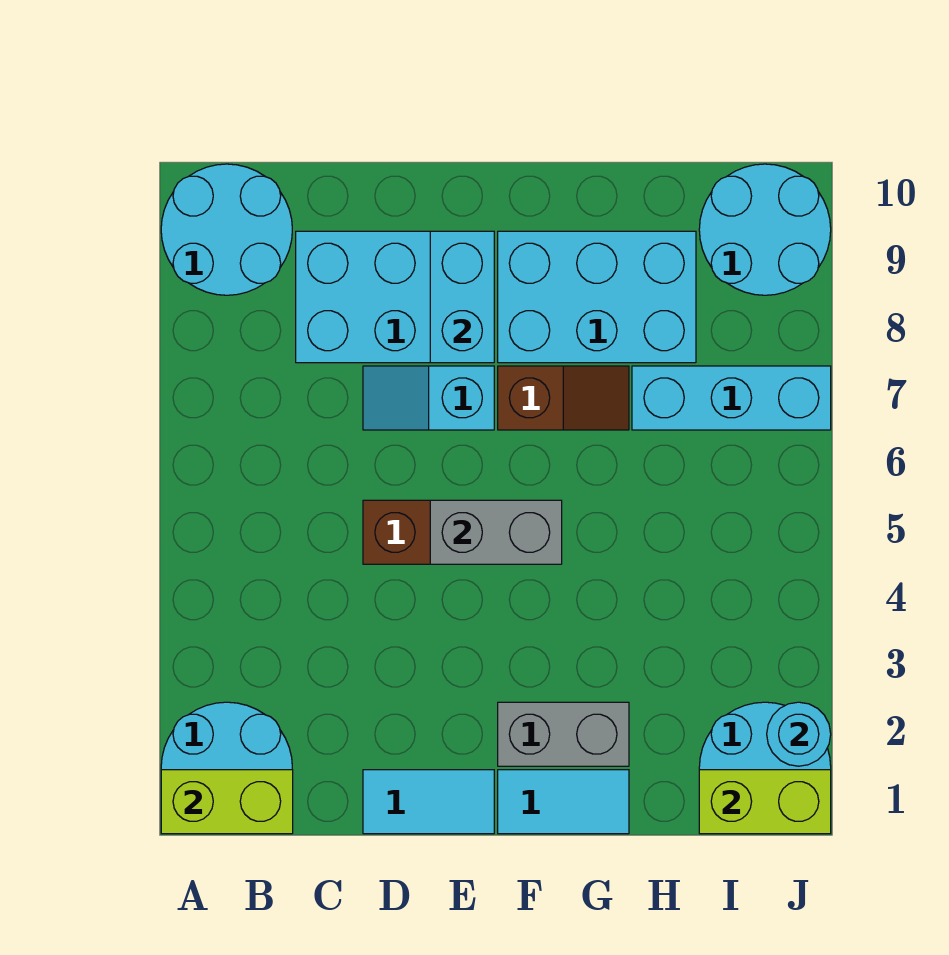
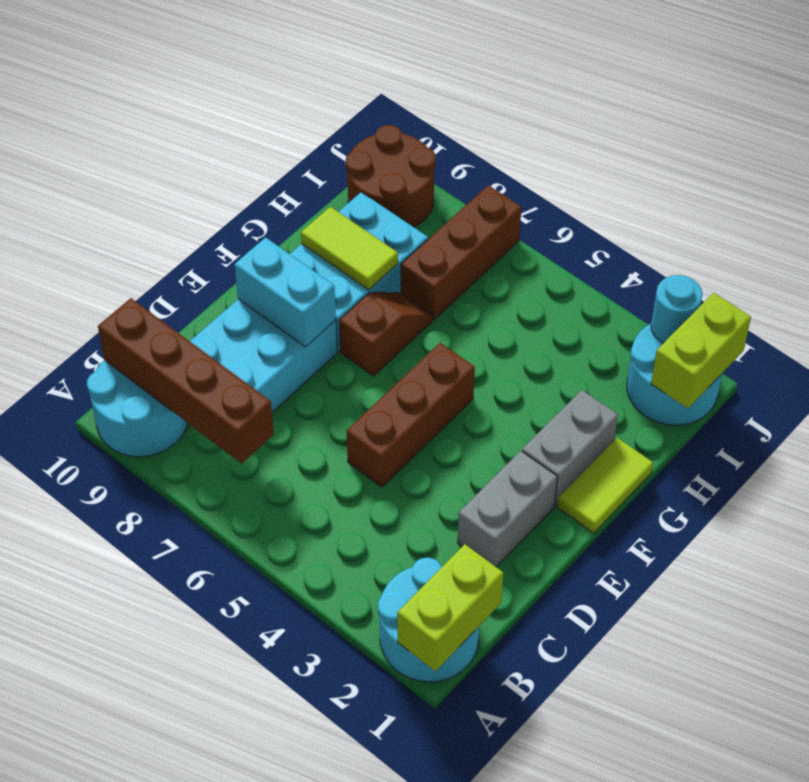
none -> brown brick B7:B10 level 2
cyan tile D1:E1 level 1 -> none
cyan slope D7:E7 level 1 top E -> none
grey brick E5:F5 level 2 -> grey brick D2:E2 level 1
cyan tile F1:G1 level 1 -> lime tile F1:G1 level 1
none -> lime tile G8:G9 level 2
cyan brick H7:J7 level 1 -> brown brick H7:J7 level 1
cyan round brick I9:J10 level 1 -> brown round brick I9:J10 level 1

